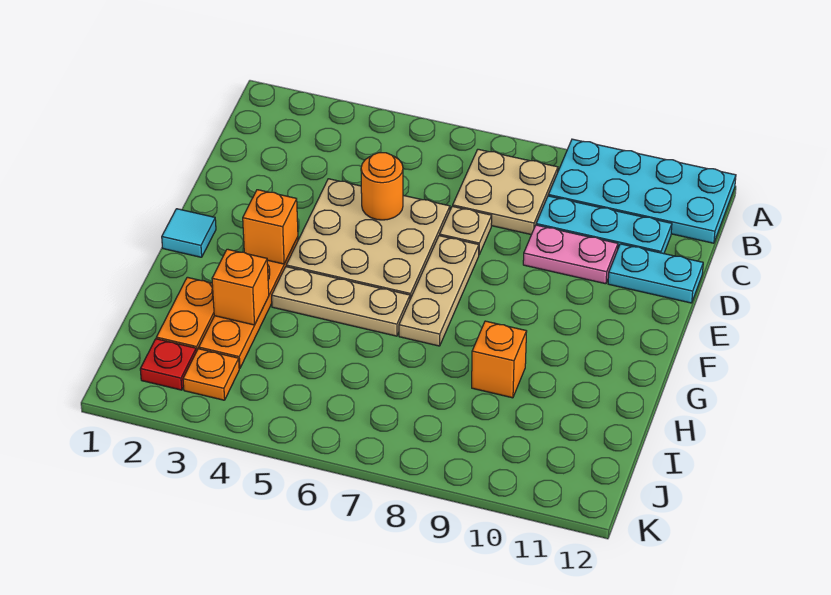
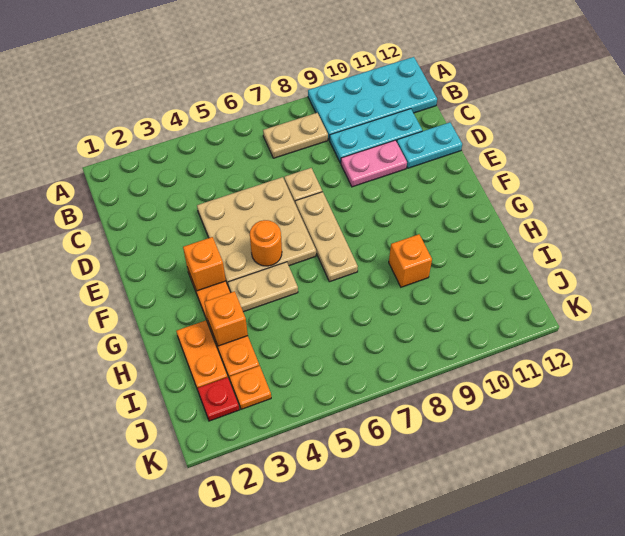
tan plate B7:C8 level 1 -> tan plate B7:B8 level 1
orange round brick D5 level 2 -> orange round brick F5 level 2
cyan tile F1 level 1 -> none
tan plate G4:G6 level 1 -> tan plate G4:G5 level 1

